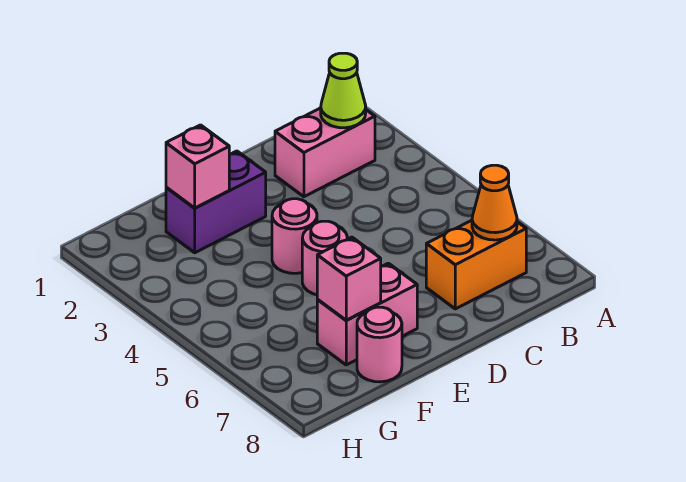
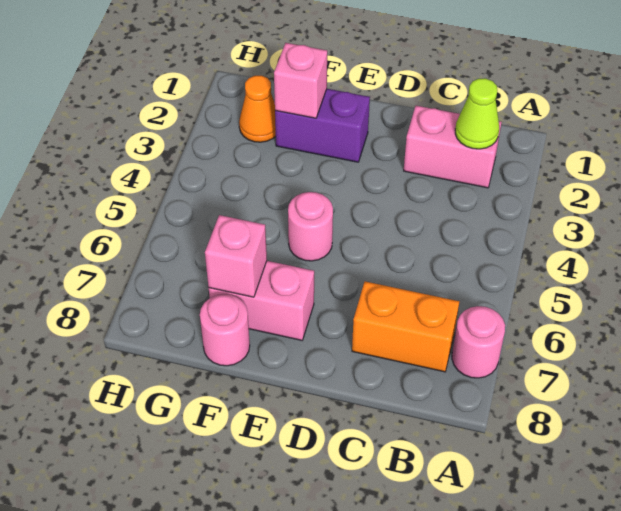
orange cone B7 level 2 -> orange cone G2 level 1
pink round brick E4 level 1 -> pink round brick A7 level 1

